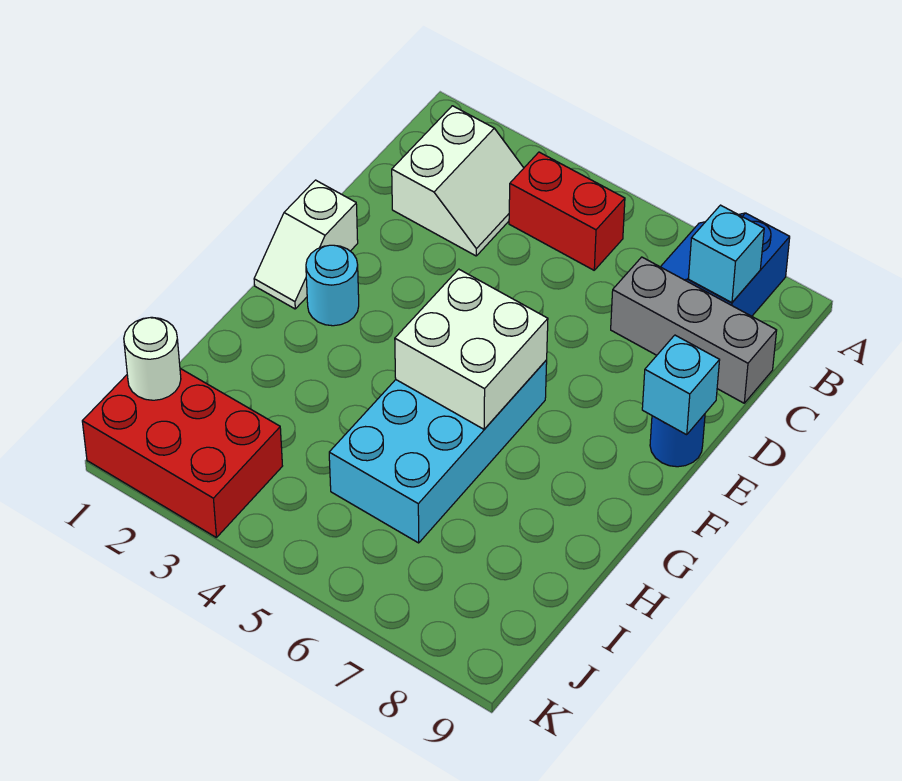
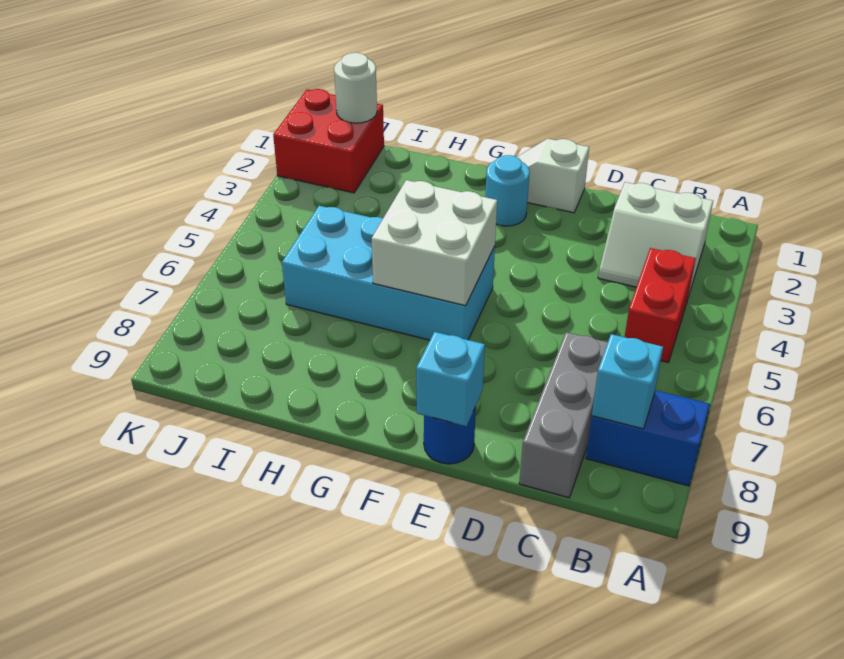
red brick J1:K3 level 1 -> red brick J1:K2 level 1

